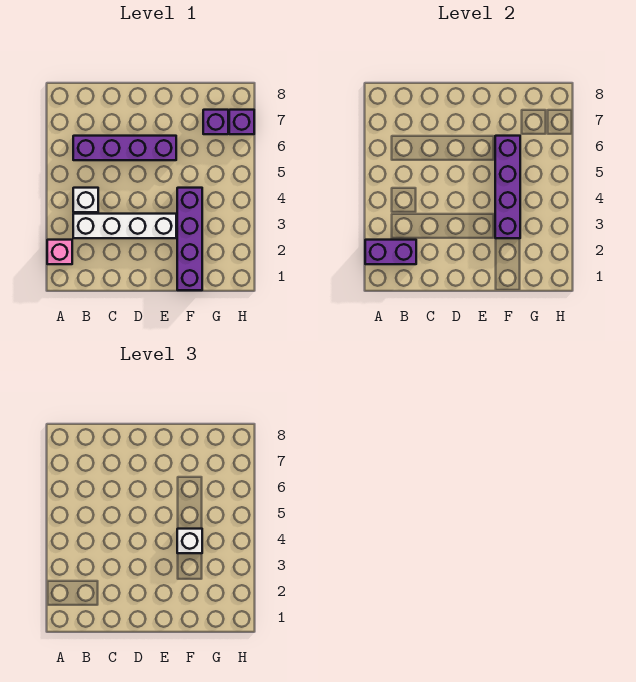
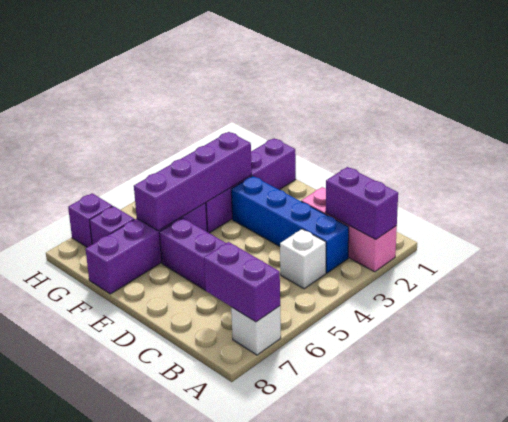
pink brick A2 level 1 -> pink brick A2:C2 level 1
none -> purple brick A7:B7 level 2
white brick B3:E3 level 1 -> blue brick B3:E3 level 1
white brick F4 level 3 -> white brick A7 level 1
none -> purple brick F5:F8 level 1

